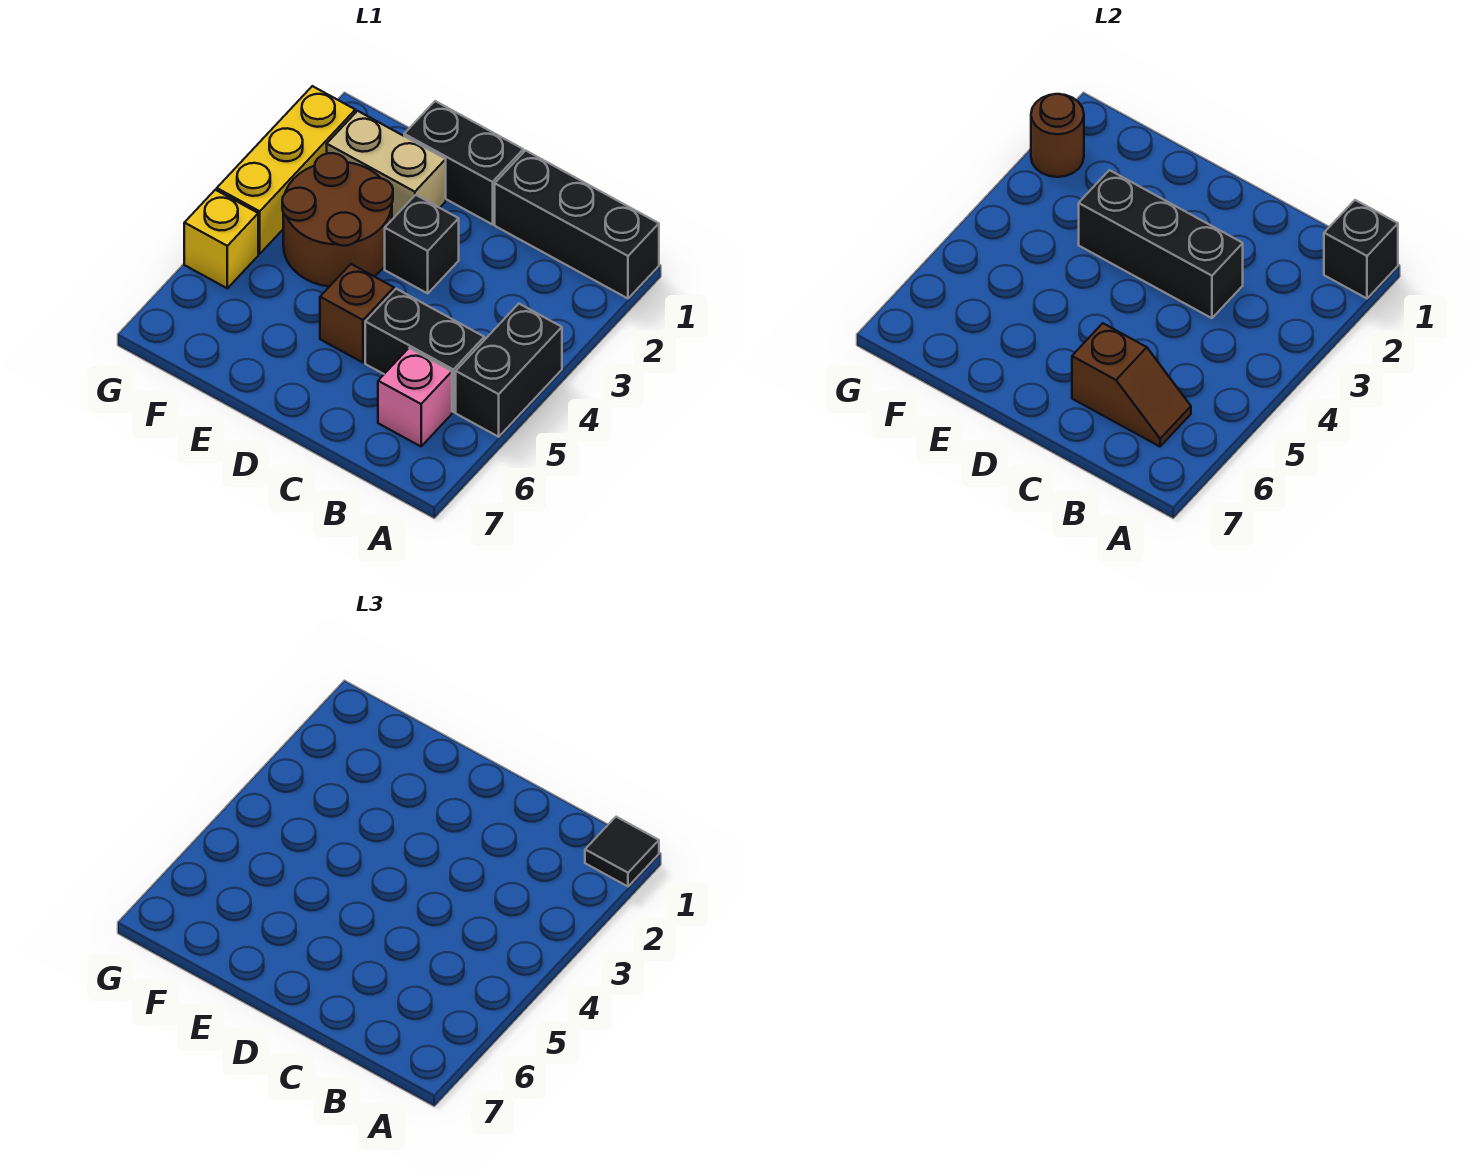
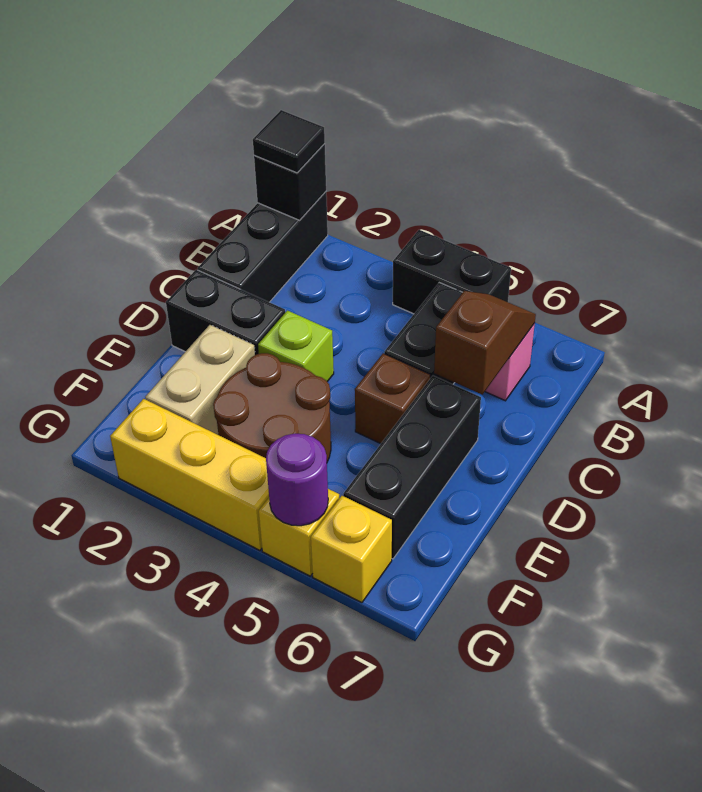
black brick C3:E3 level 2 -> black brick D6:F6 level 1
black brick D1:E1 level 1 -> black brick D1:D2 level 1
black brick D3 level 1 -> lime brick D3 level 1
brown round brick G2 level 2 -> none
none -> purple round brick G5 level 2
none -> yellow brick G6 level 1

